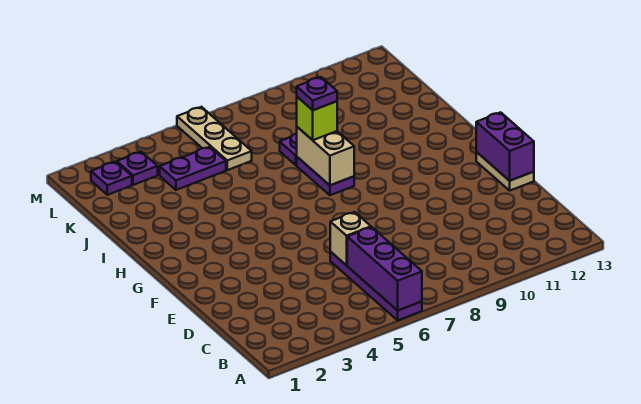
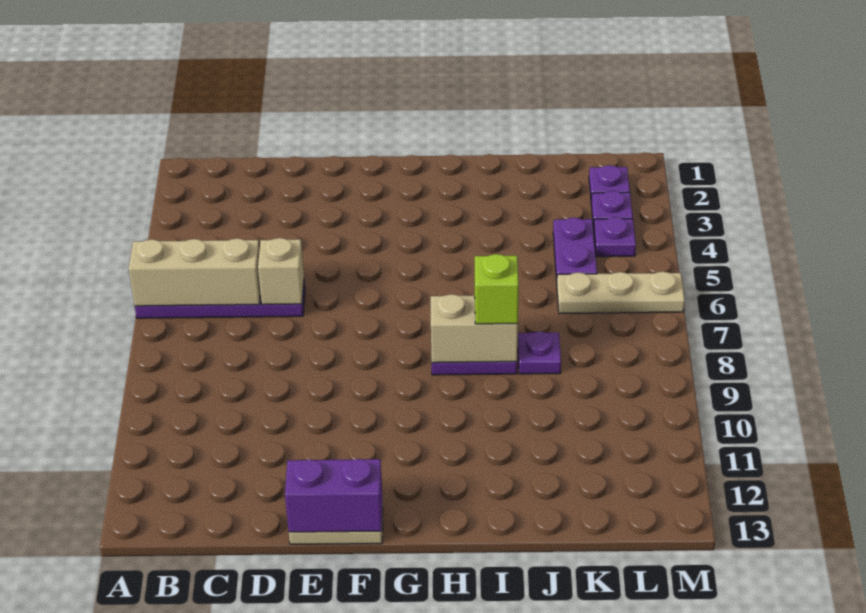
purple brick A6:C6 level 2 -> tan brick A6:C6 level 2
purple plate I8 level 4 -> purple plate L4 level 1

